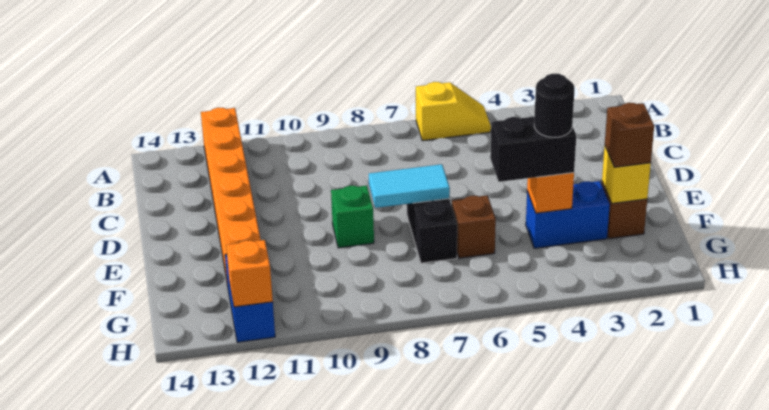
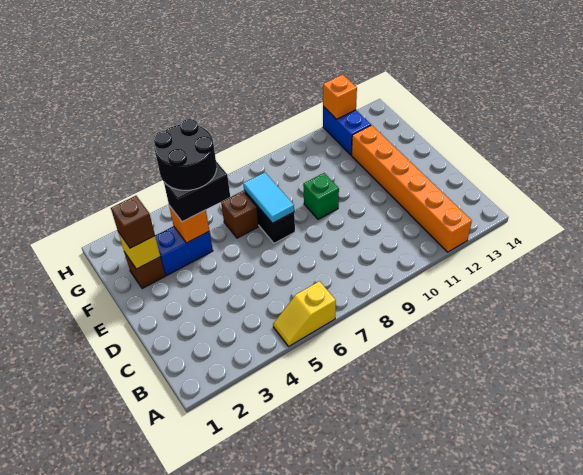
cyan tile E7:E8 level 2 -> cyan tile E7:F7 level 2
black round brick F4 level 4 -> black round brick F4:G5 level 4

